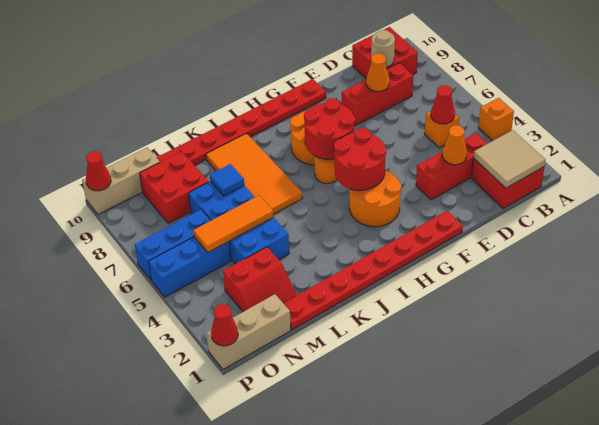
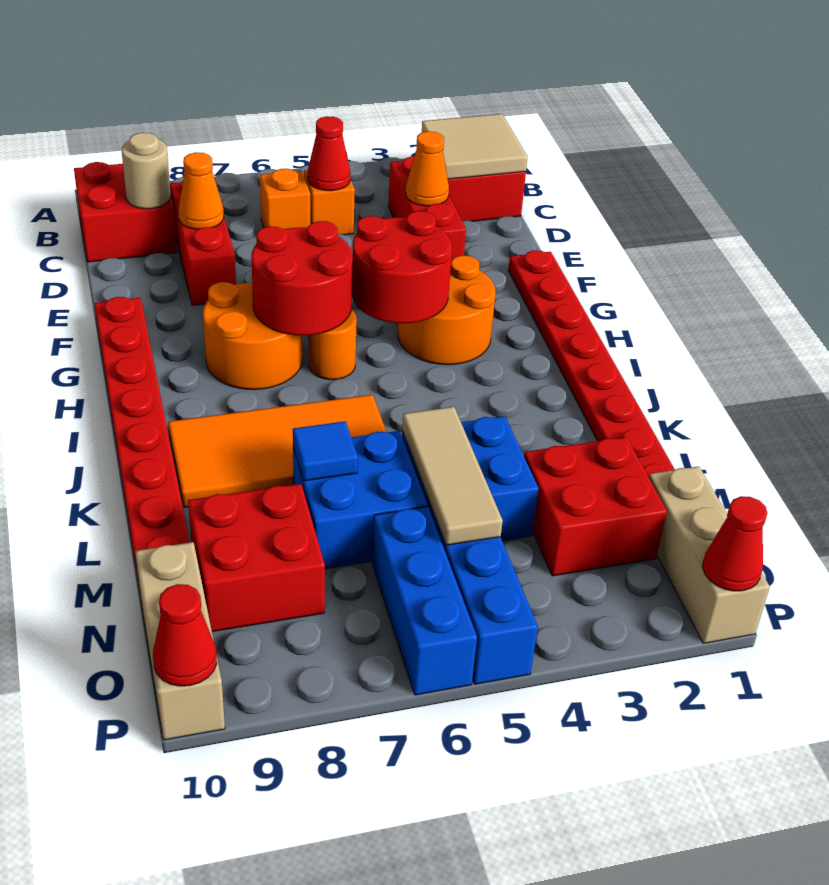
orange brick A4 level 1 -> orange brick C6 level 1
orange tile L5:N5 level 2 -> tan tile L5:N5 level 2
red slope M2:N3 level 1 top 3 -> red brick M2:N3 level 1

